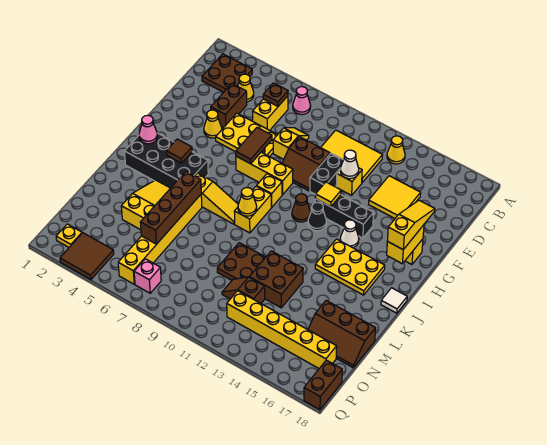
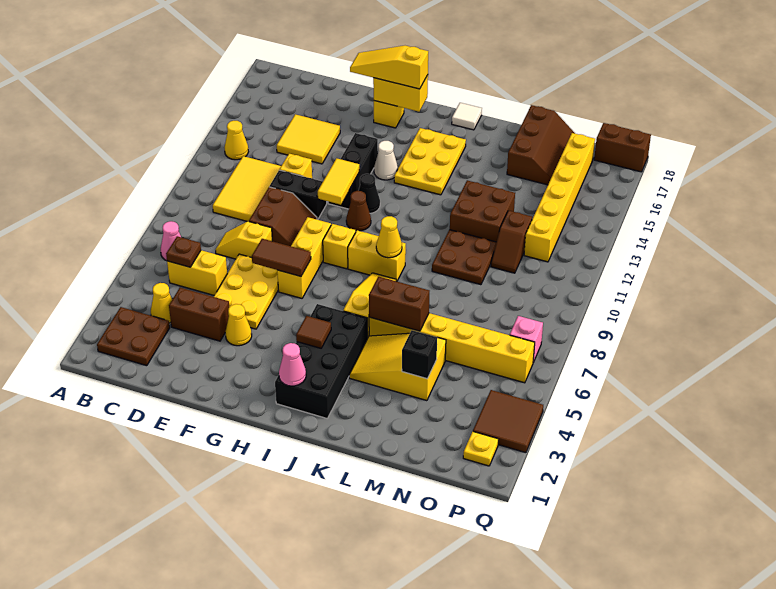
white cone E12 level 2 -> none
yellow tile G12 level 2 -> yellow tile G11:G12 level 2
brown brick K6:N6 level 2 -> brown brick K6:L6 level 2
none -> black brick M4 level 2

